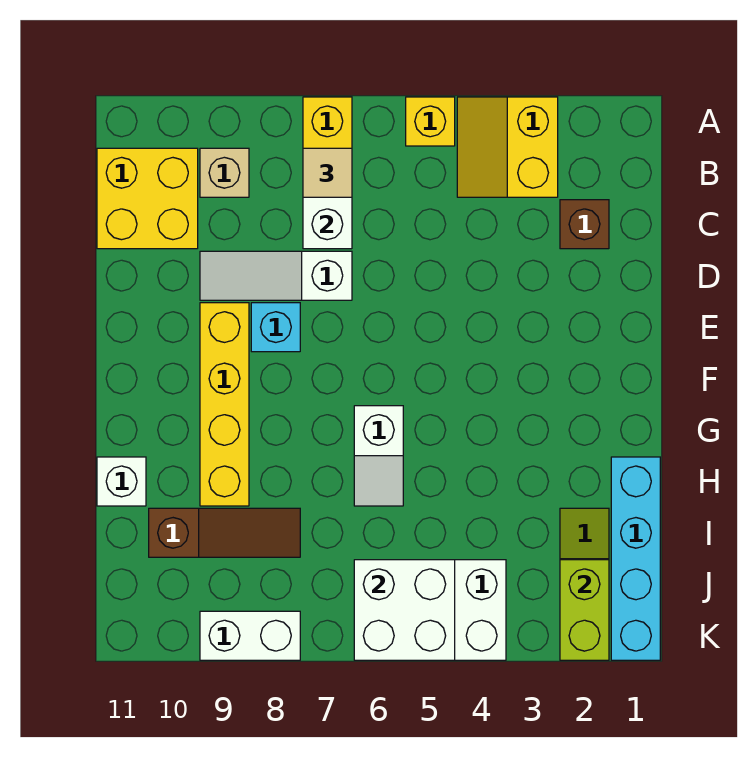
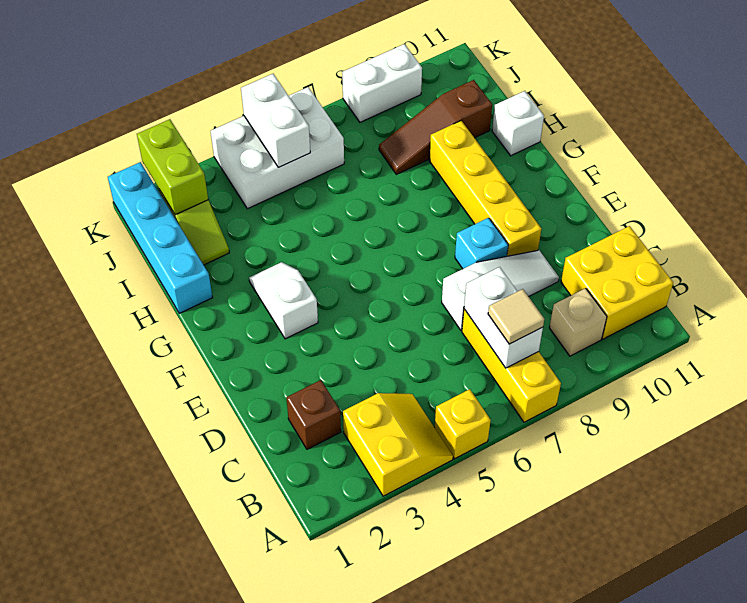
white slope G6:H6 level 1 top G -> white slope F3:G3 level 1 top F
white brick J5:K6 level 2 -> white brick J5:K5 level 2

